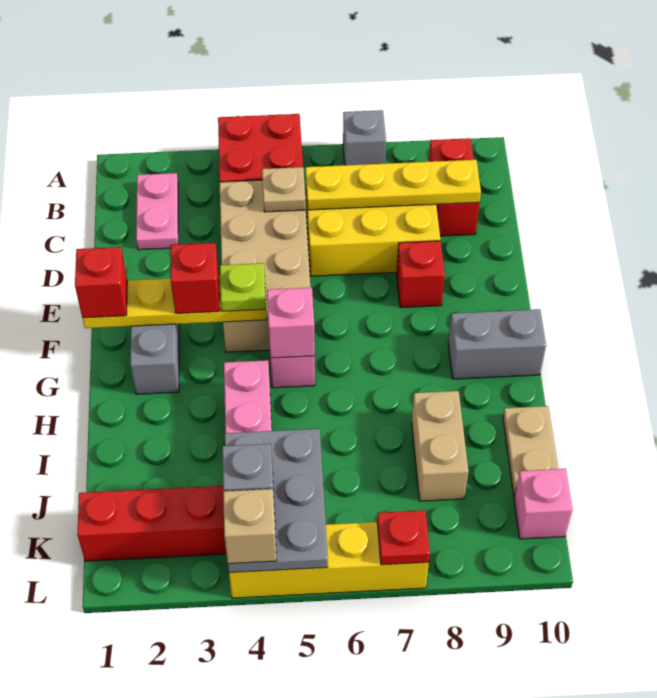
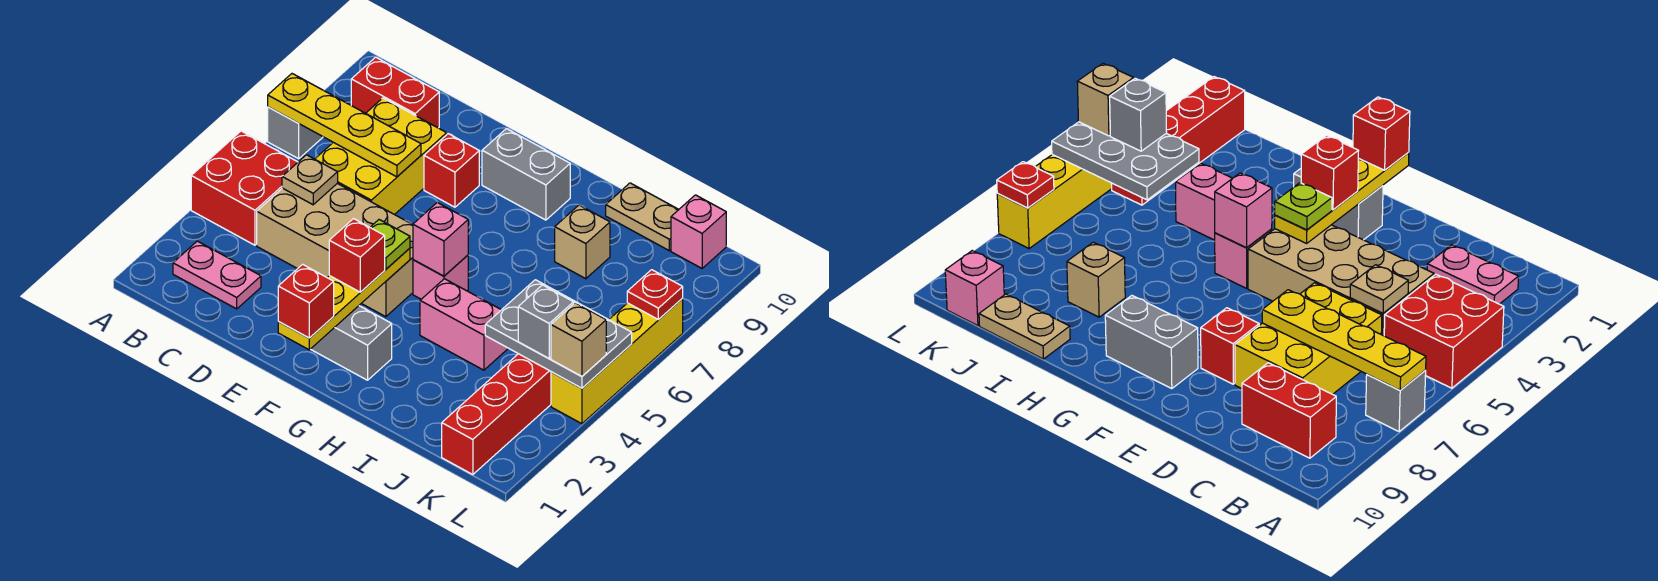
yellow plate C6:C9 level 2 -> yellow plate A7:D7 level 2
grey brick G9:G10 level 1 -> grey brick F9:G9 level 1
tan brick I8:J8 level 1 -> tan brick I8 level 1

